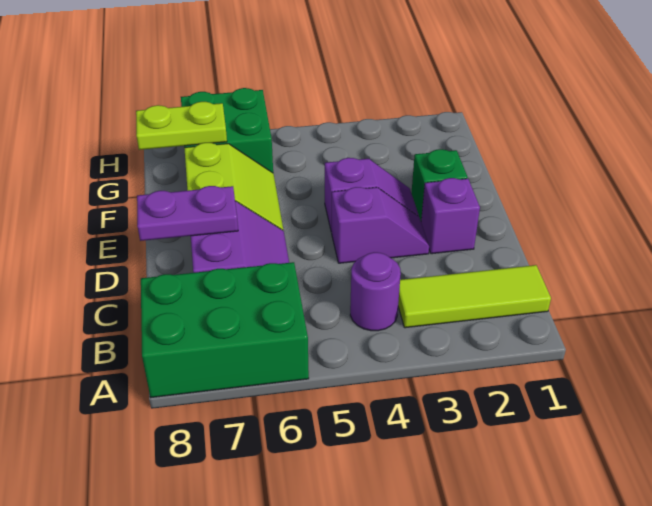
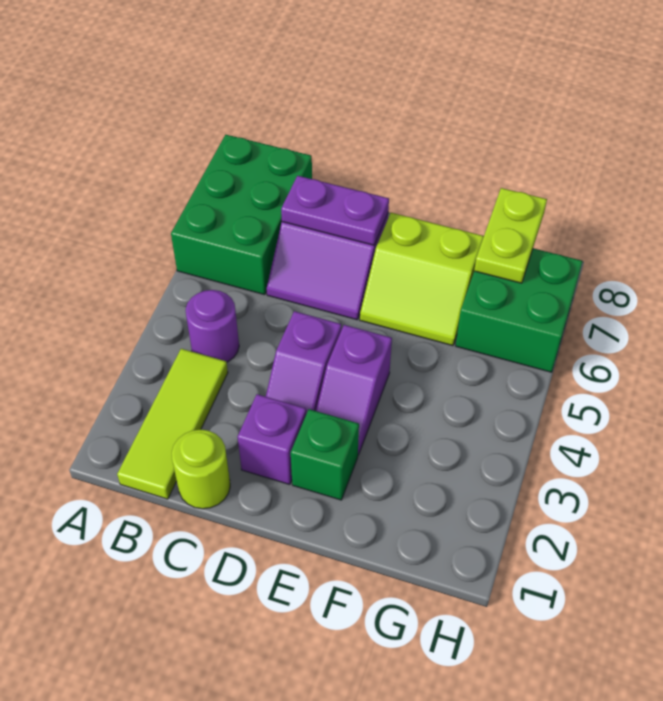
none -> lime round brick C1 level 1
purple plate D7:D8 level 2 -> purple plate C7:D7 level 2

